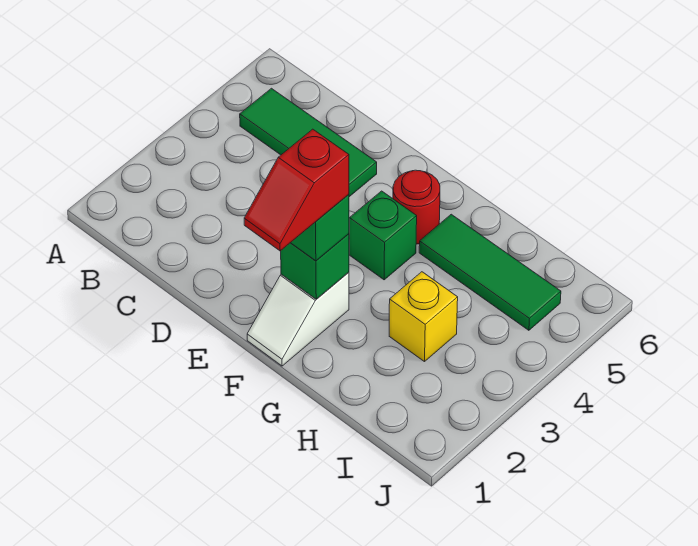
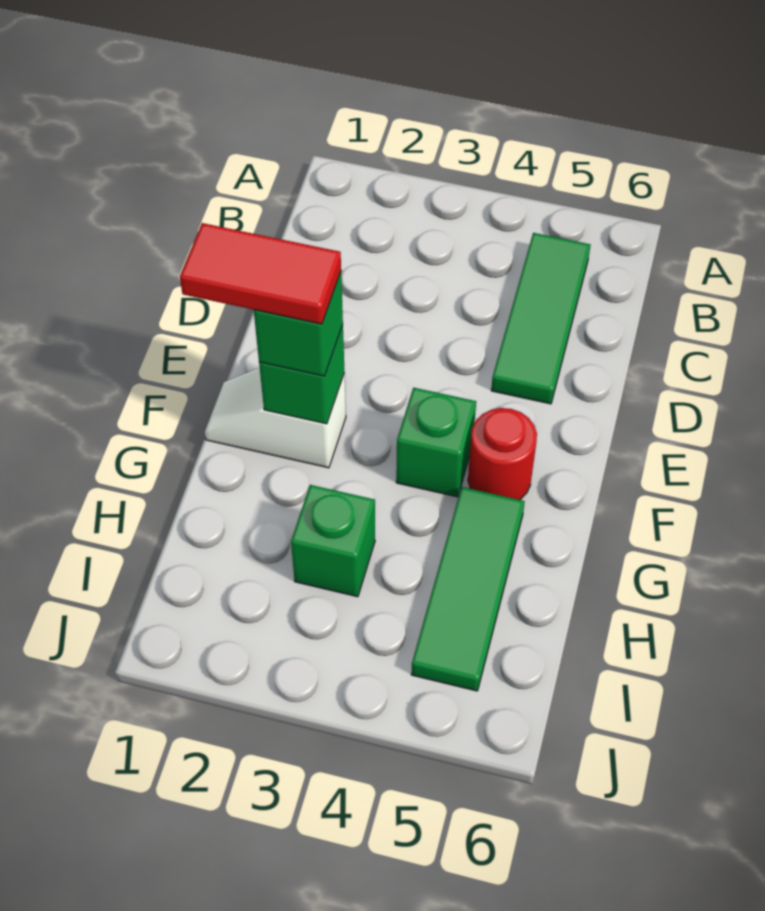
red slope F1:F2 level 4 top 2 -> red tile F1:F2 level 4
yellow brick H3 level 1 -> green brick H3 level 1

